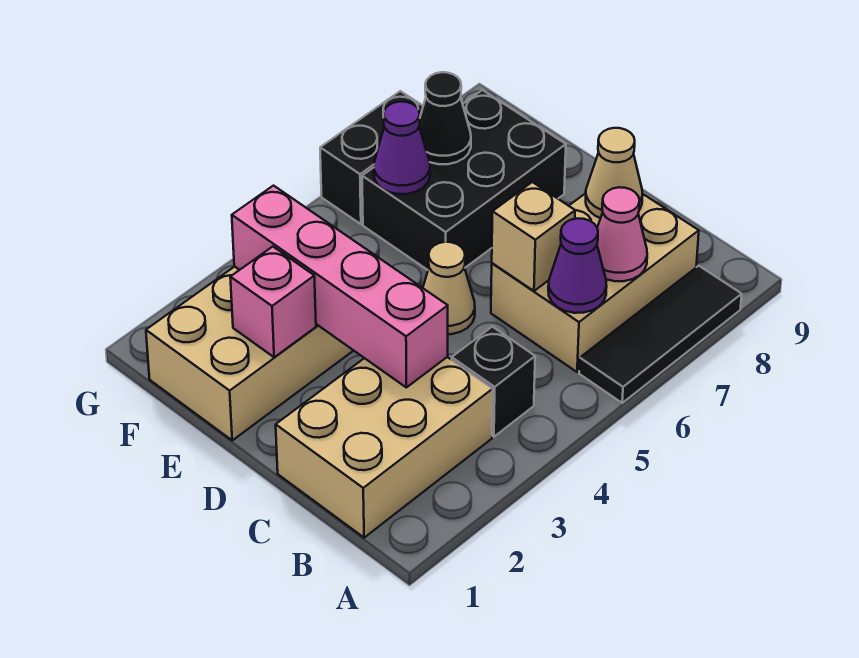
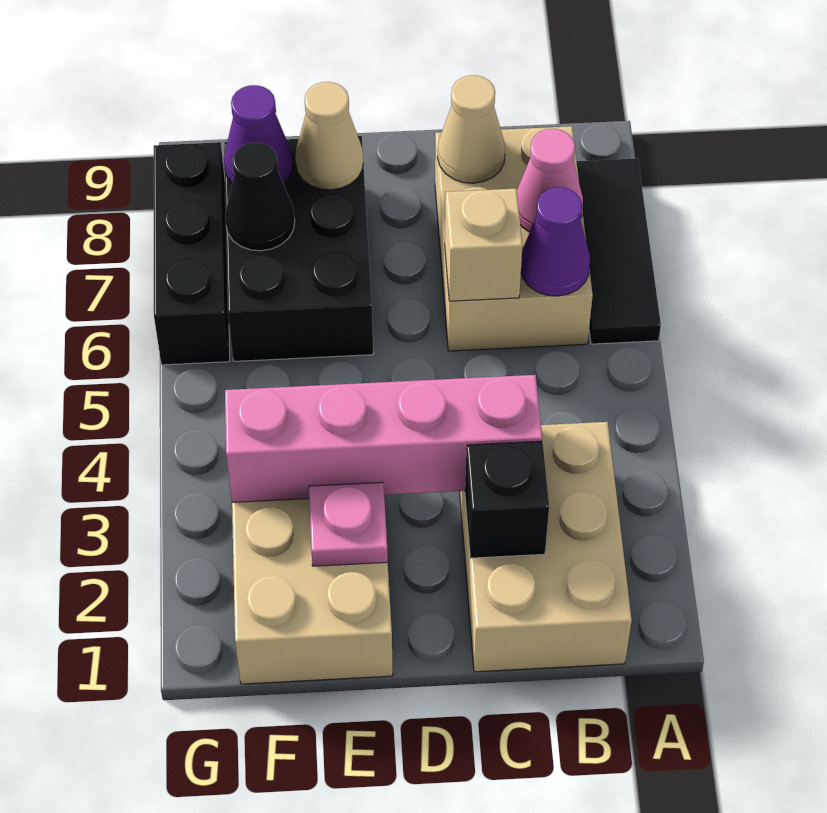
black brick B4 level 1 -> black brick C2 level 2
tan cone D5 level 1 -> tan cone E8 level 2
pink brick E2 level 2 -> pink plate E2 level 2
purple cone F6 level 2 -> purple cone F8 level 2
black brick G6:G7 level 1 -> black brick G6:G8 level 1

